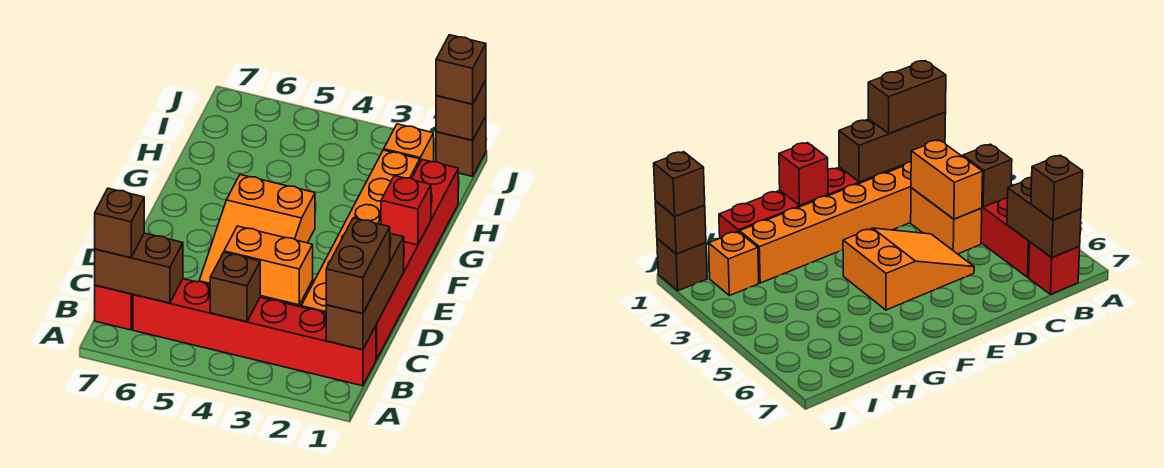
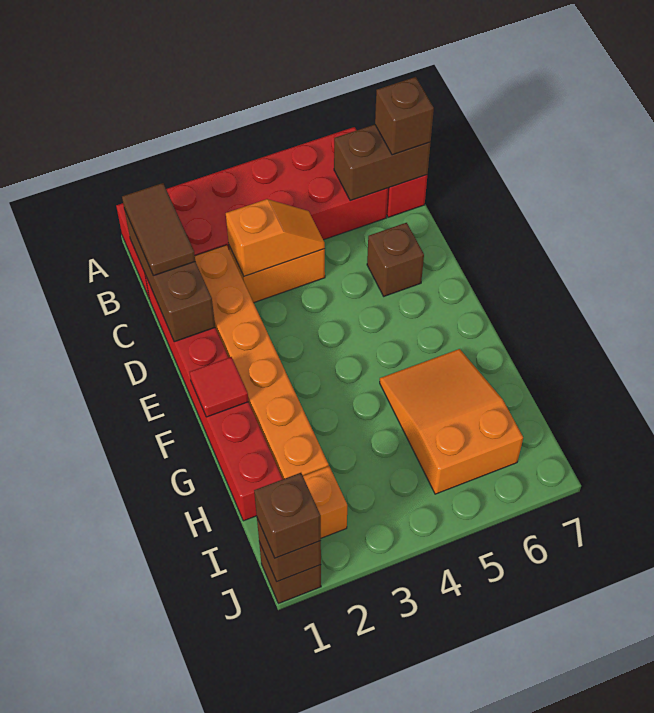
red brick B1:B6 level 1 -> red brick A1:B6 level 1
brown brick B1:C1 level 3 -> brown tile B1:C1 level 3
brown brick B4 level 2 -> brown brick D6 level 1
orange brick C3:C4 level 2 -> orange slope C3:C4 level 2 top 3
orange slope D4:F5 level 1 top F -> orange slope G5:I6 level 1 top I
red brick F1 level 2 -> red tile F1 level 2

